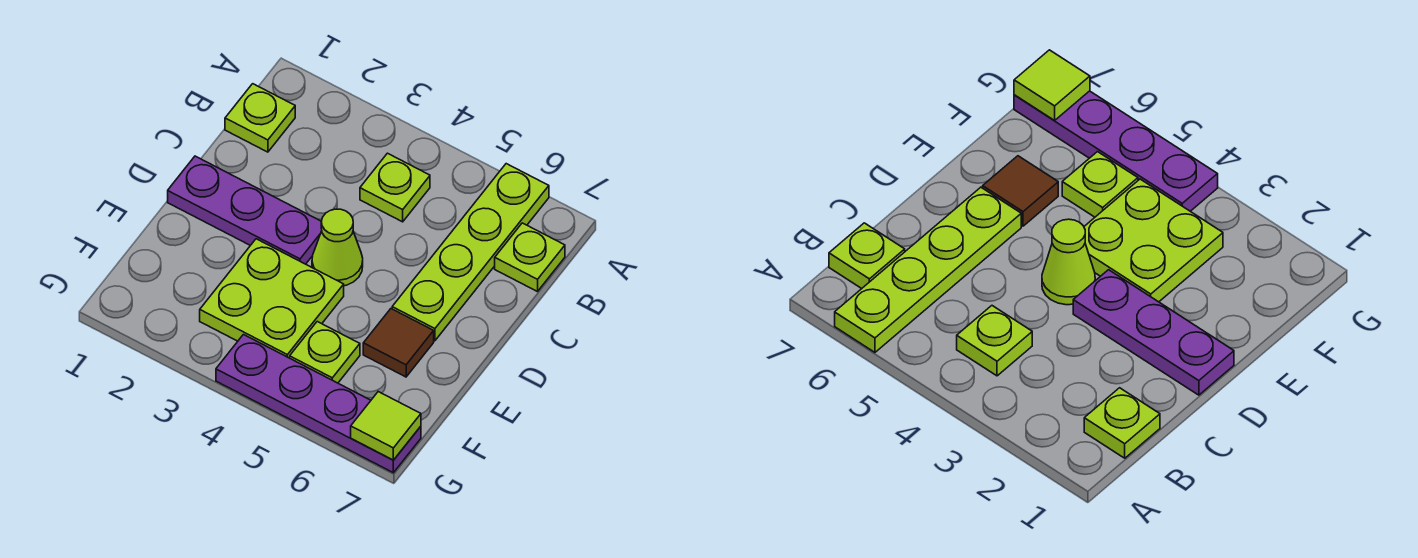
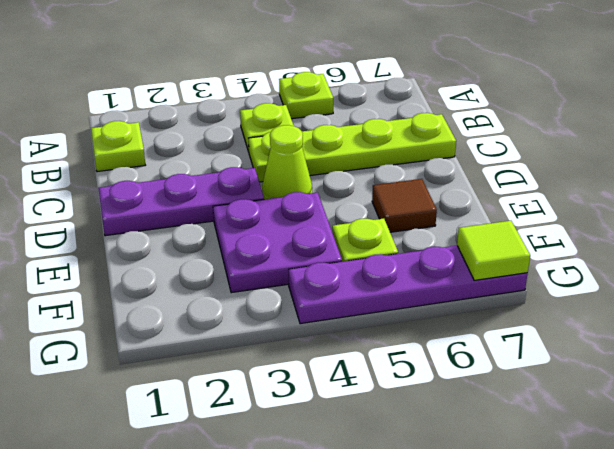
lime plate A6:D6 level 1 -> lime plate C4:C7 level 1
lime plate B7 level 1 -> lime plate A5 level 1
lime plate E3:F4 level 1 -> purple plate E3:F4 level 1

